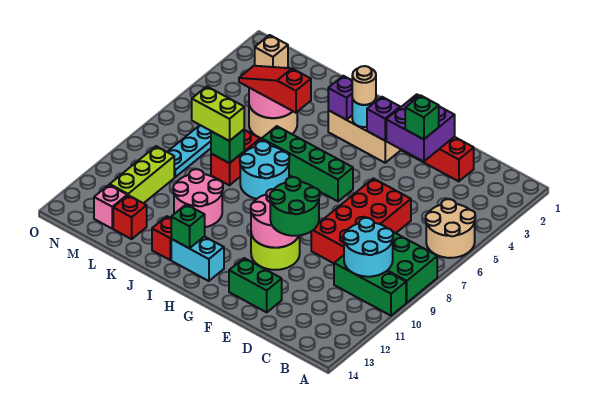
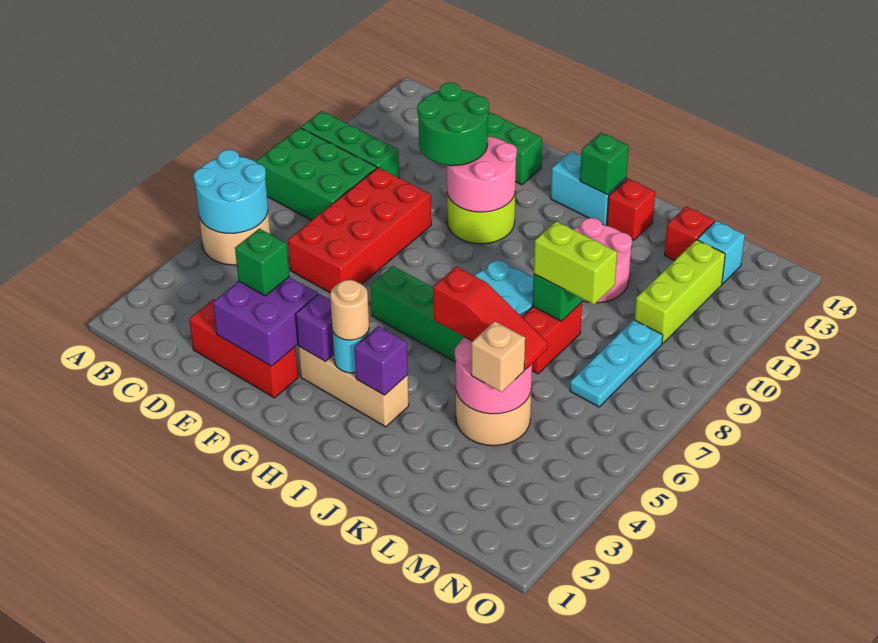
cyan round brick B9:C10 level 2 -> cyan round brick A5:B6 level 2
pink brick M13 level 1 -> cyan brick M13 level 1

